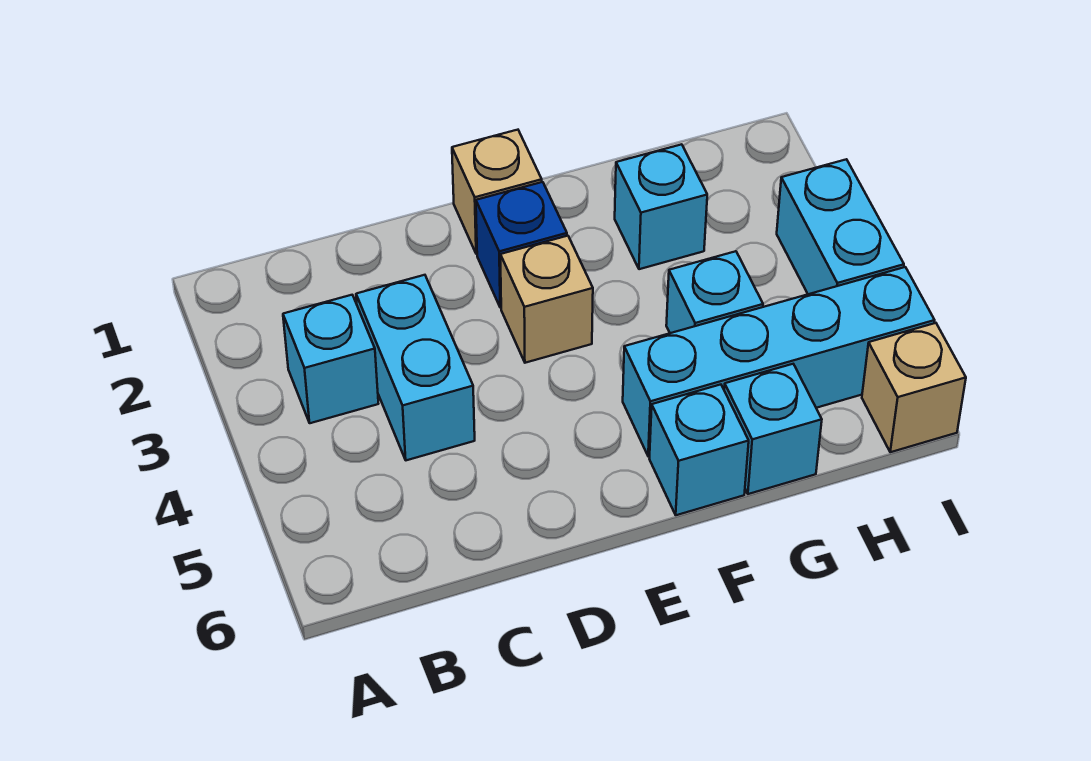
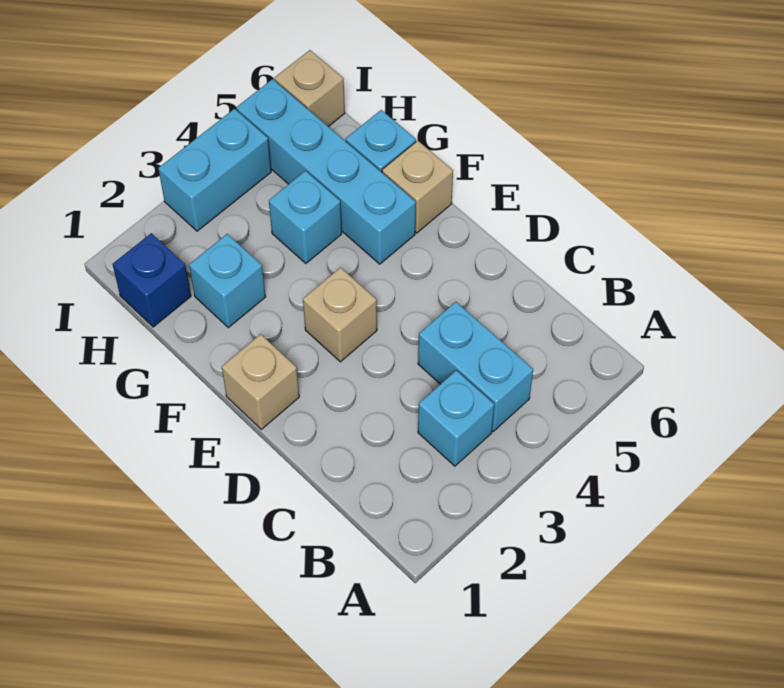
cyan brick C3:C4 level 1 -> cyan brick B4:C4 level 1
blue brick E2 level 1 -> blue brick H1 level 1
cyan brick F6 level 1 -> tan brick F6 level 1

